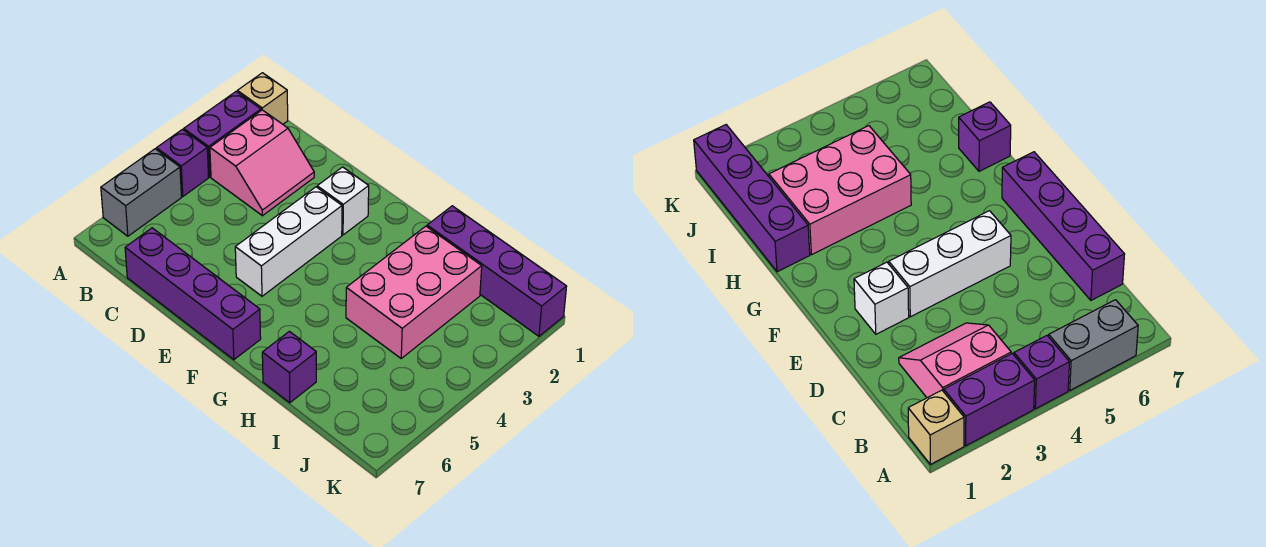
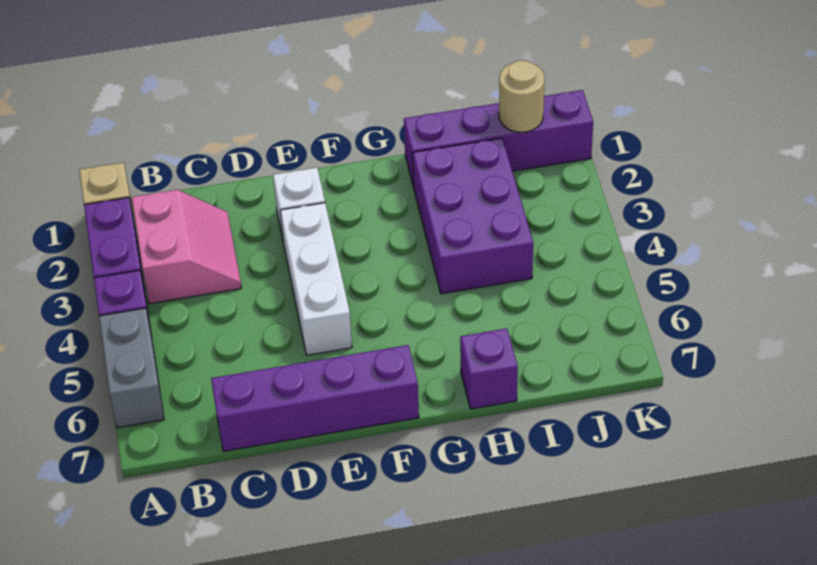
pink brick H2:I4 level 1 -> purple brick H2:I4 level 1
none -> tan round brick J1 level 2

